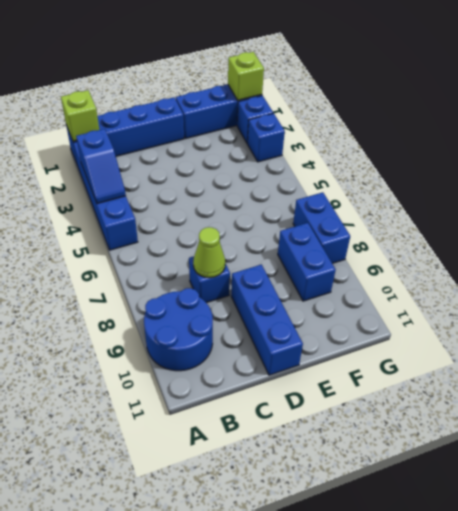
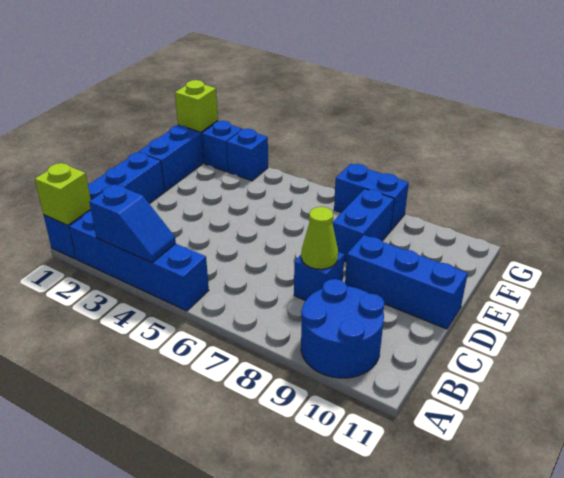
blue brick F8:F9 level 1 -> blue brick E8:F8 level 1

